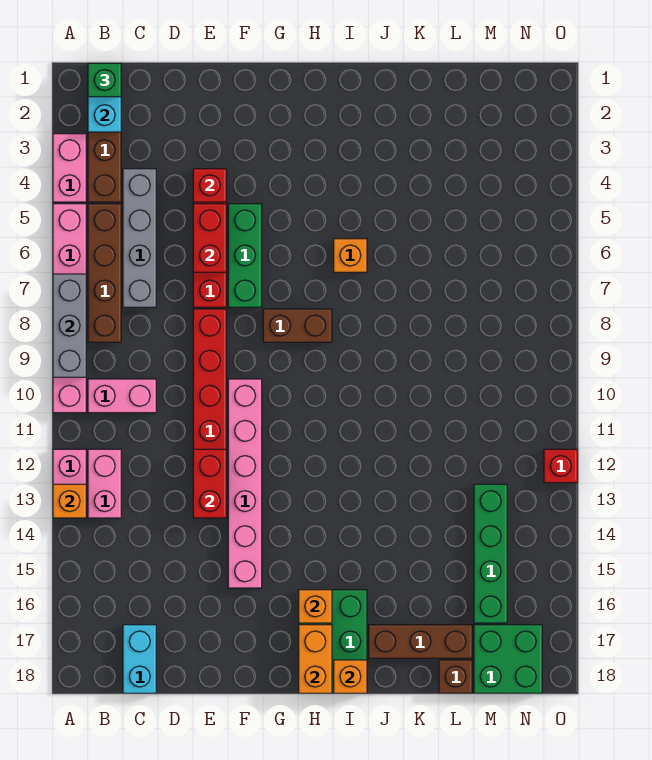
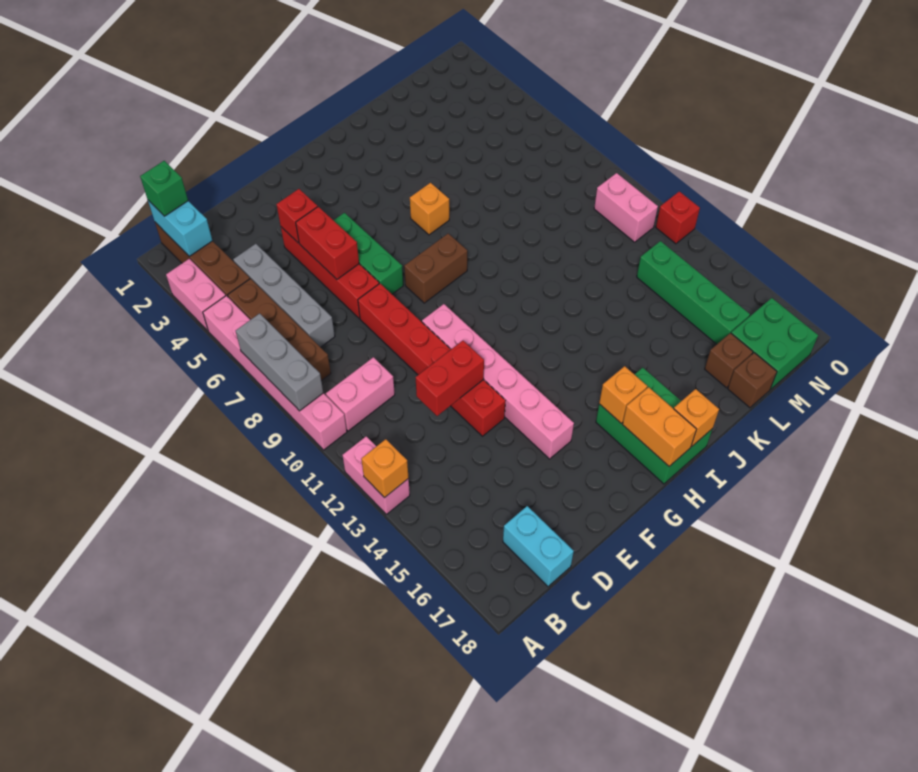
pink brick B12:B13 level 1 -> pink brick N10:N11 level 1
red brick E12:E13 level 2 -> red brick D12:E12 level 2
brown brick J17:L17 level 1 -> brown brick L17 level 1

